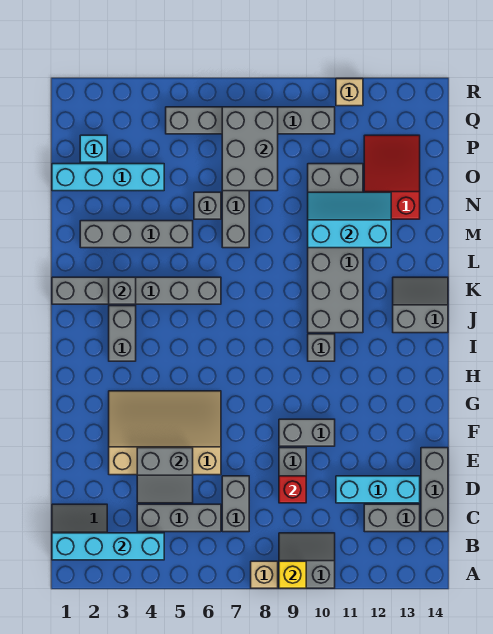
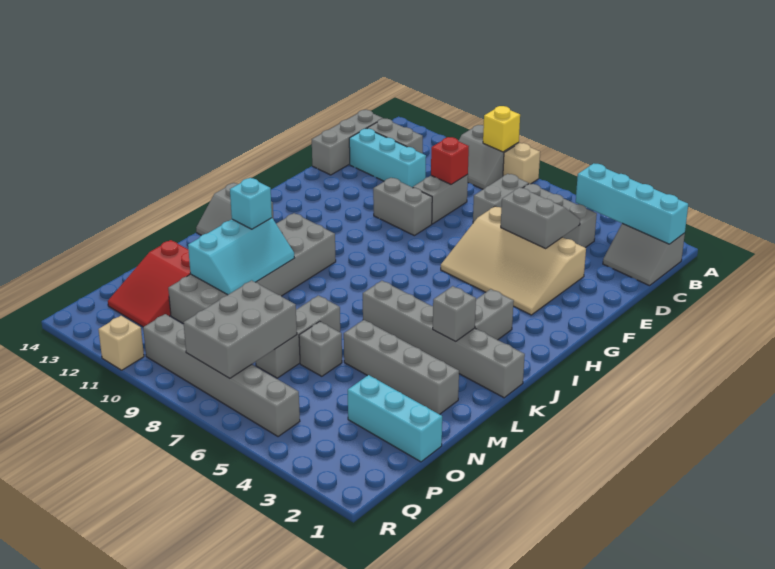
grey brick I10 level 1 -> none
cyan slope M10:N12 level 2 top M -> cyan slope L10:N11 level 2 top 11
cyan brick O1:O4 level 1 -> cyan brick O1:O3 level 1
cyan brick P2 level 1 -> cyan brick L11 level 3

